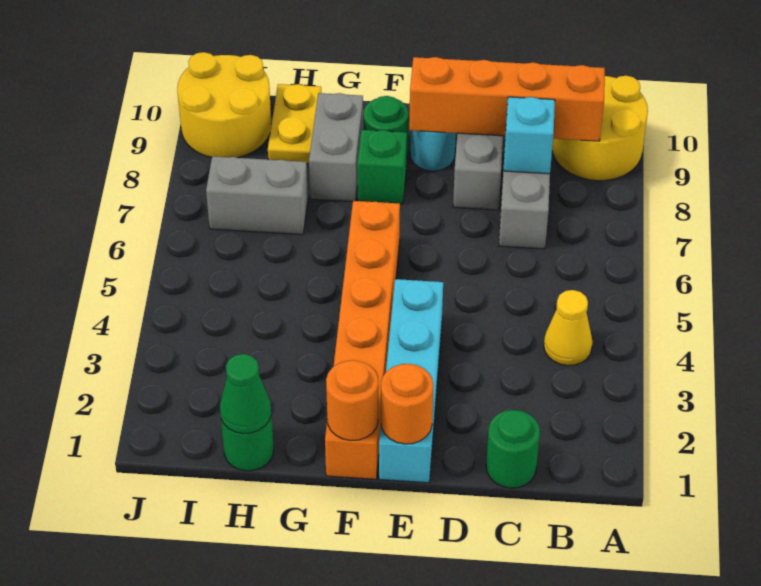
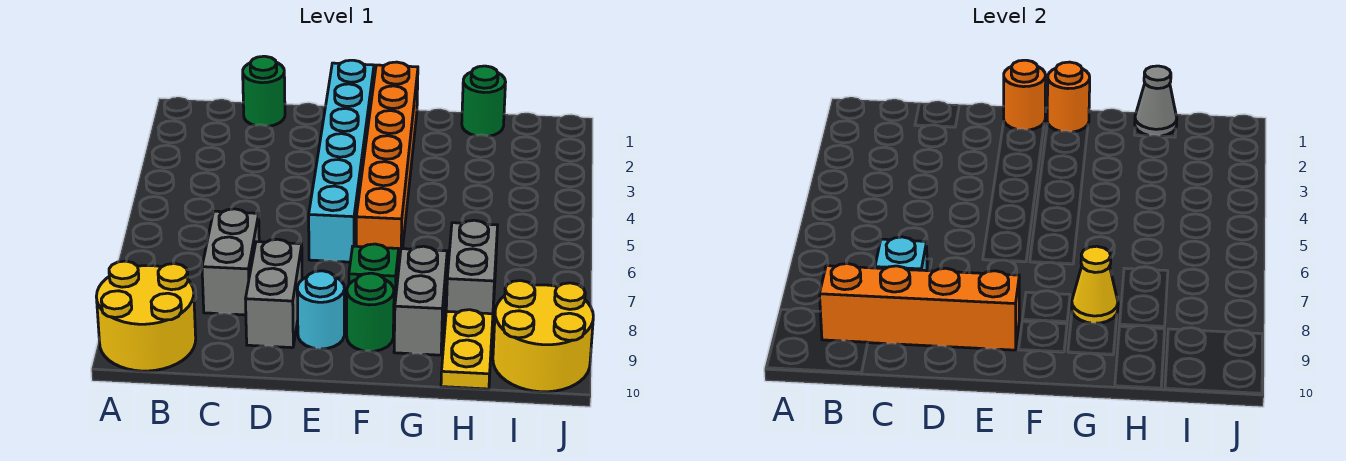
yellow cone B4 level 1 -> yellow cone G8 level 2
cyan brick E1:E4 level 1 -> cyan brick E1:E6 level 1
green cone H1 level 2 -> grey cone H1 level 2
grey brick H7:I7 level 1 -> grey brick H7:H8 level 1

